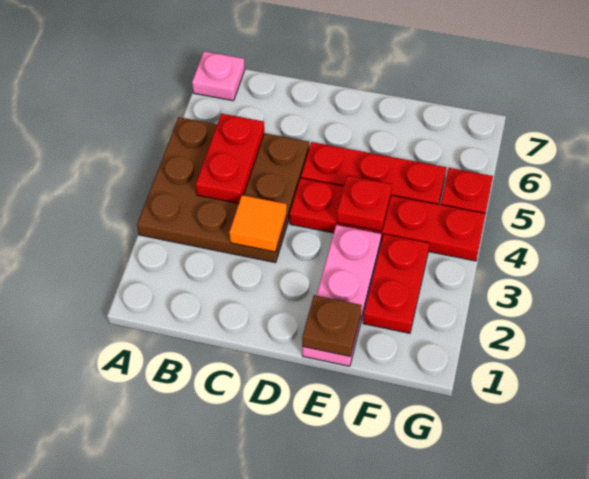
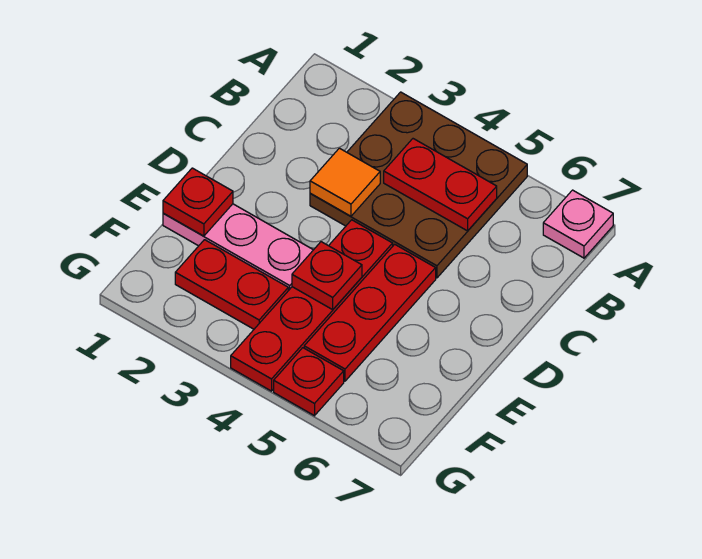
brown plate E1 level 2 -> red plate E1 level 2

